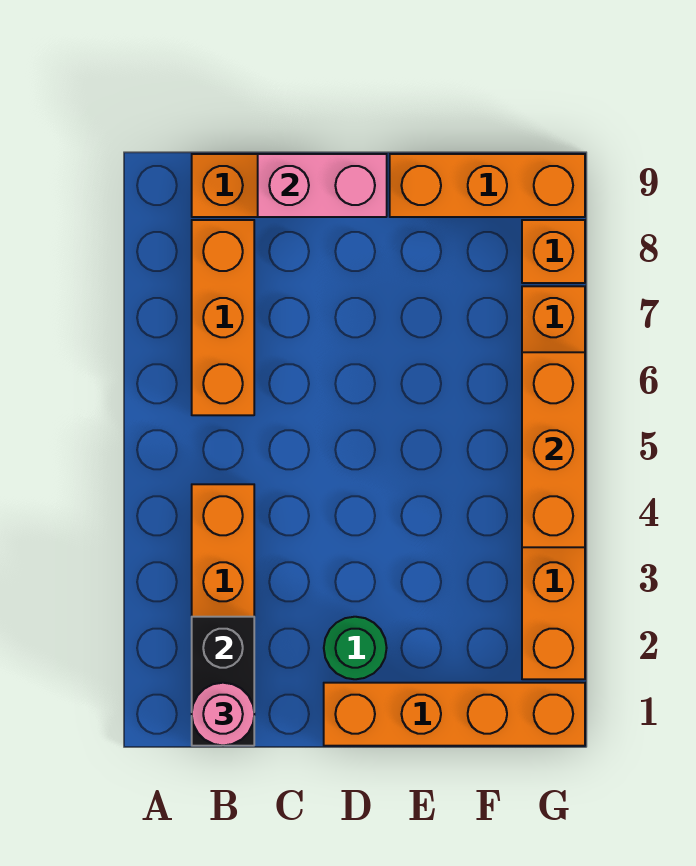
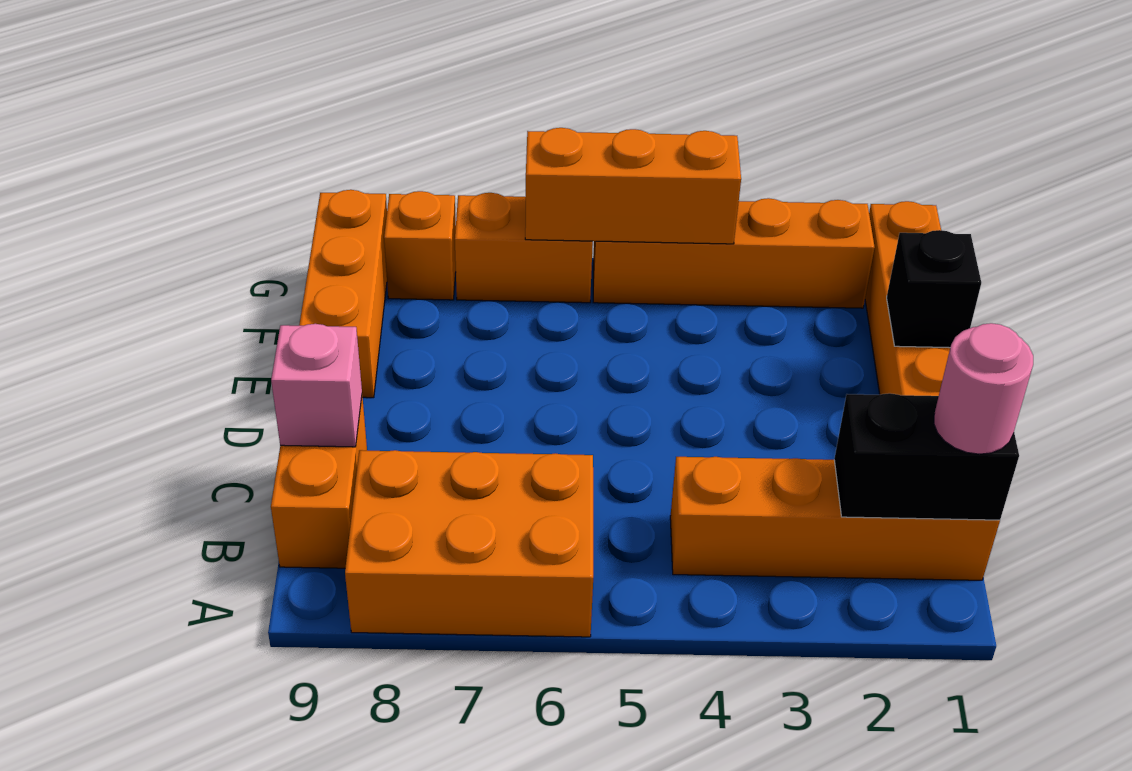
orange brick B6:B8 level 1 -> orange brick A6:B8 level 1
pink brick C9:D9 level 2 -> pink brick C9 level 2
green round brick D2 level 1 -> none
none -> black brick E1 level 2

